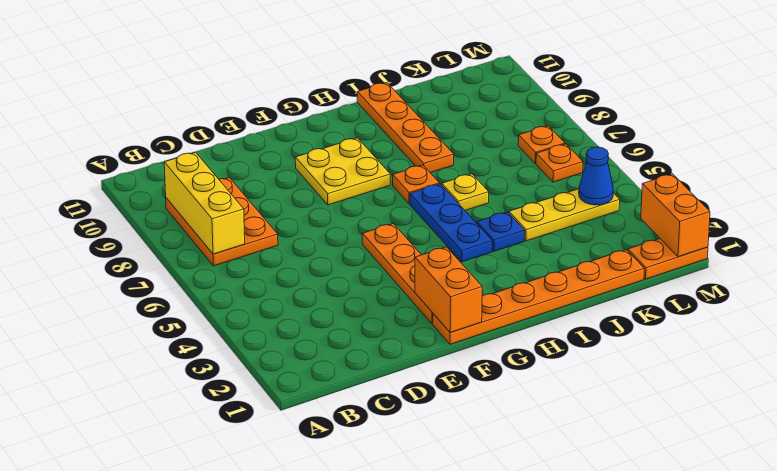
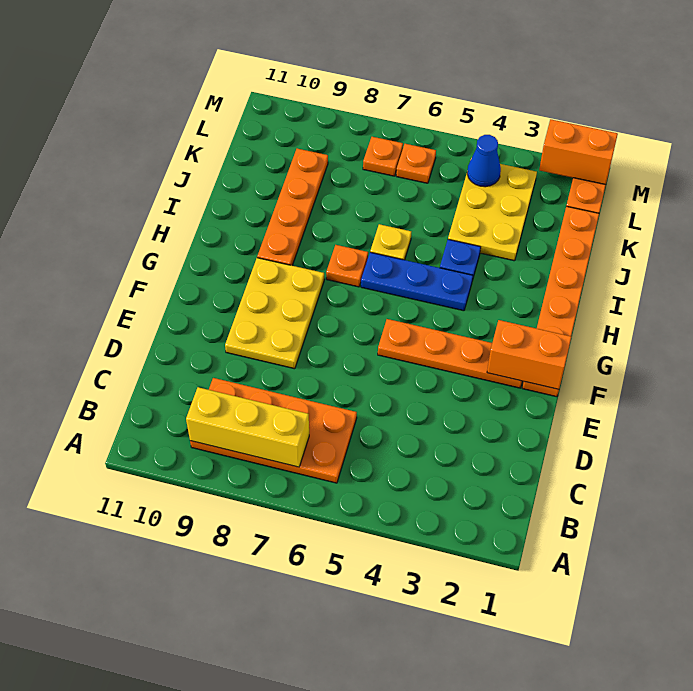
orange plate B7:C9 level 1 -> orange plate B6:C9 level 1
yellow plate F8:G9 level 1 -> yellow plate E8:G9 level 1
orange plate I8:I11 level 1 -> orange plate H9:K9 level 1
yellow plate J4:L4 level 1 -> yellow plate J3:L4 level 1

